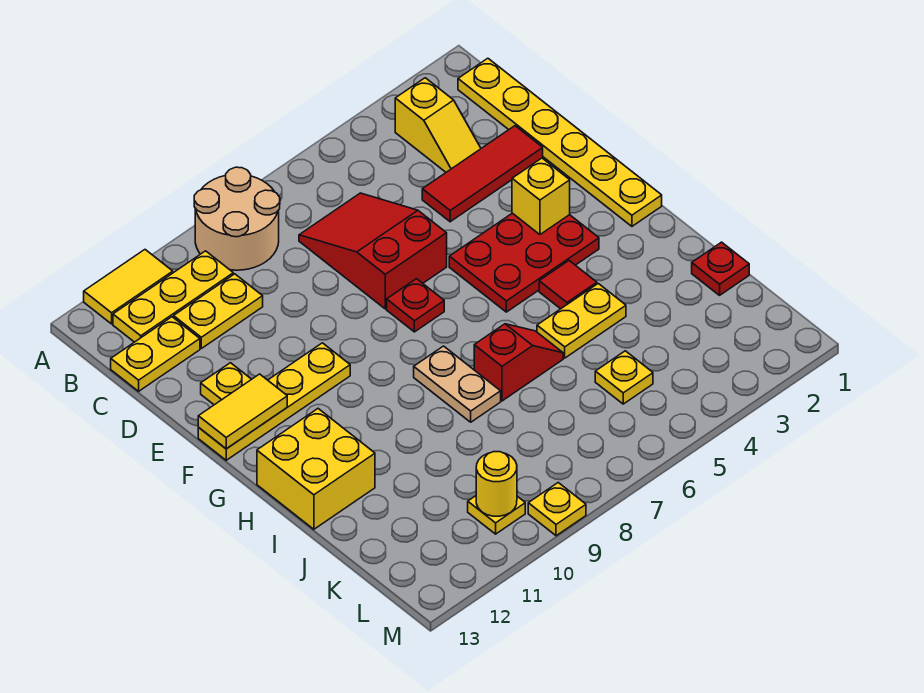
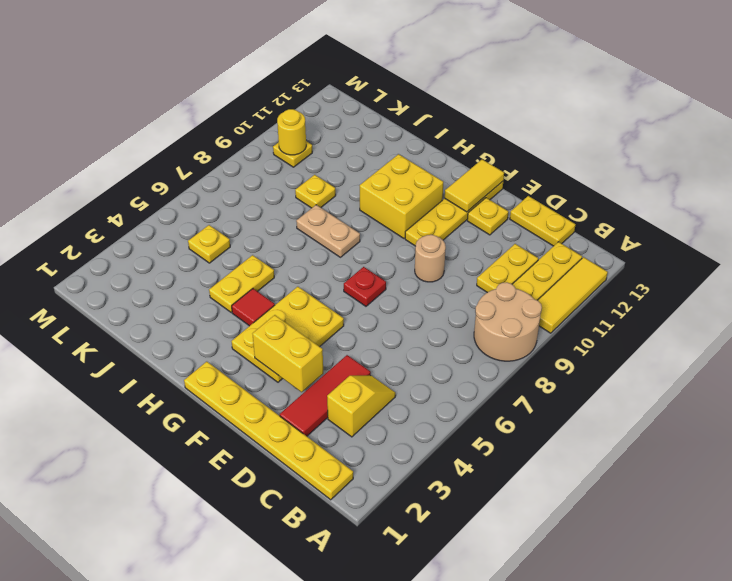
yellow tile A11:A12 level 1 -> yellow tile A10:A12 level 1
yellow slope B3:C3 level 1 top B -> yellow slope C3:C4 level 1 top 3
red slope C6:E7 level 1 top E -> none
yellow plate C12:C13 level 1 -> yellow plate C13:D13 level 1
none -> tan round brick E9 level 1
red plate F3:G5 level 1 -> yellow plate F3:G5 level 1
yellow brick F3 level 2 -> yellow brick E3:F3 level 2
yellow brick H12:I13 level 1 -> yellow brick G10:H11 level 1
red slope I6:I7 level 1 top 7 -> none
red plate J1 level 1 -> none
yellow plate M9 level 1 -> yellow plate J9 level 1

